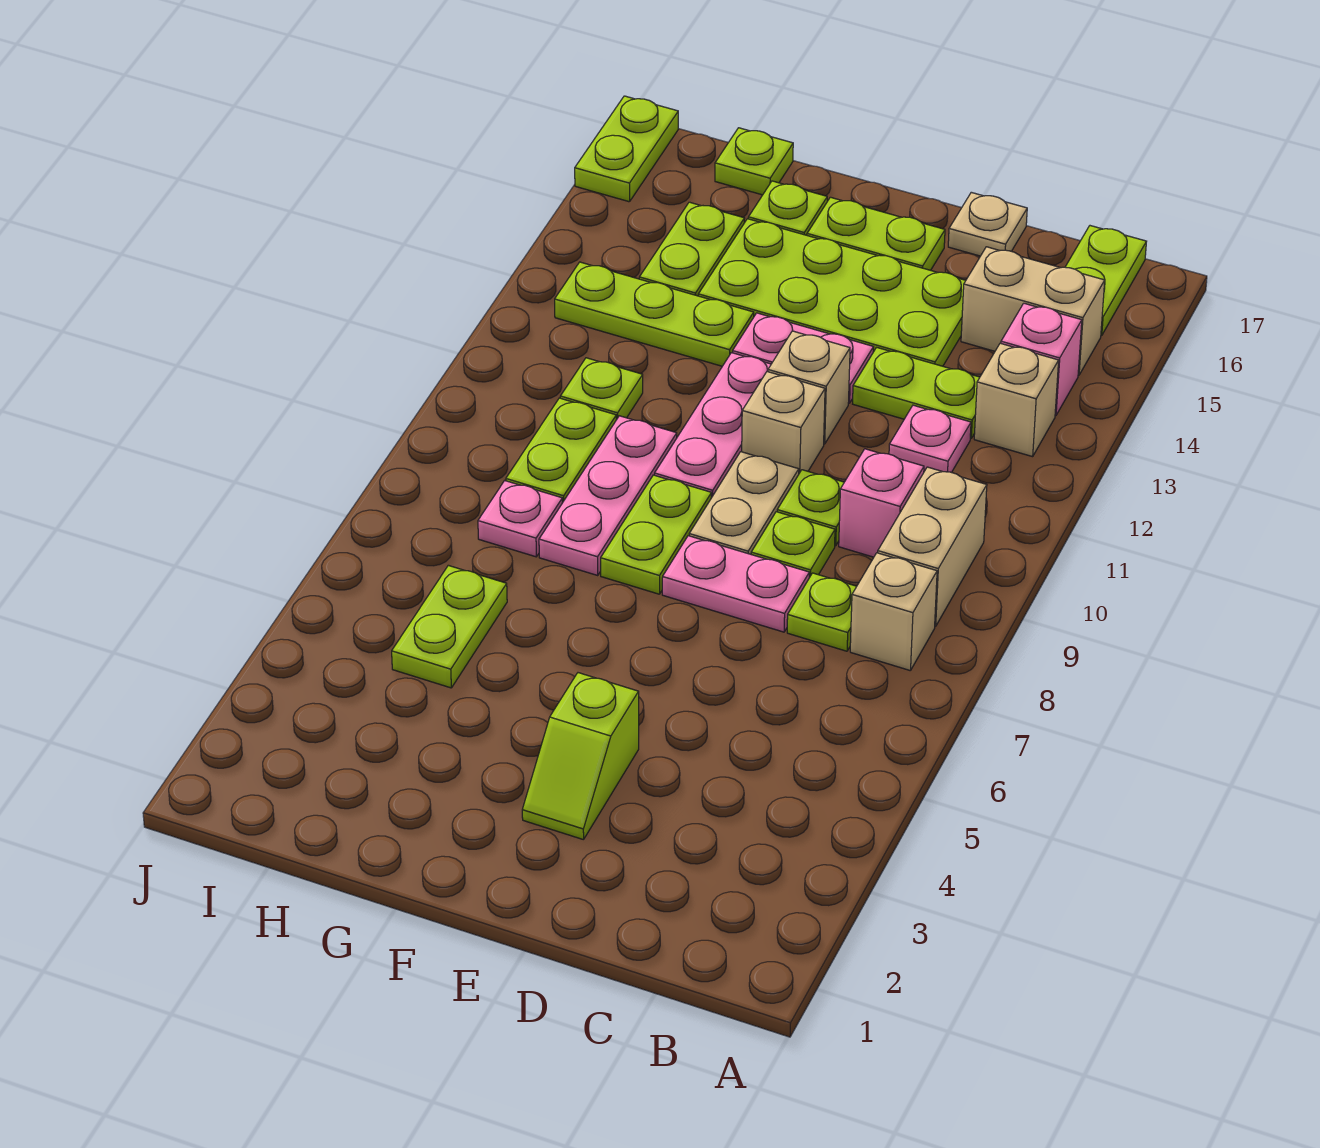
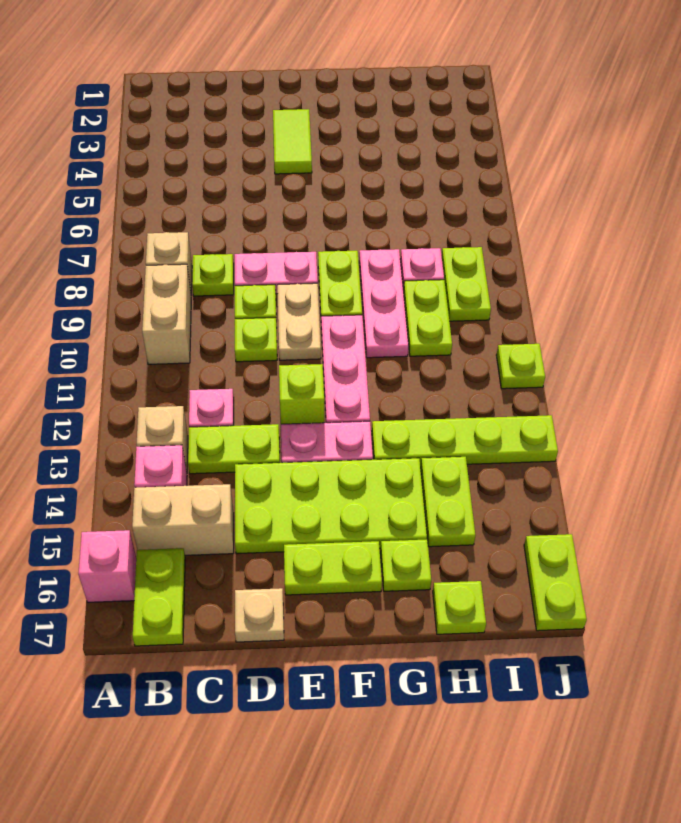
pink brick C10 level 1 -> pink brick A16 level 1
lime slope E3:E4 level 1 top 4 -> lime tile E3:E4 level 1
tan brick E11 level 1 -> none
tan brick E12 level 1 -> lime brick E12 level 1
lime plate G13:I13 level 1 -> lime plate G13:J13 level 1
lime plate H5:H6 level 1 -> lime plate I8:I9 level 1
lime plate H11 level 1 -> lime plate J11 level 1

